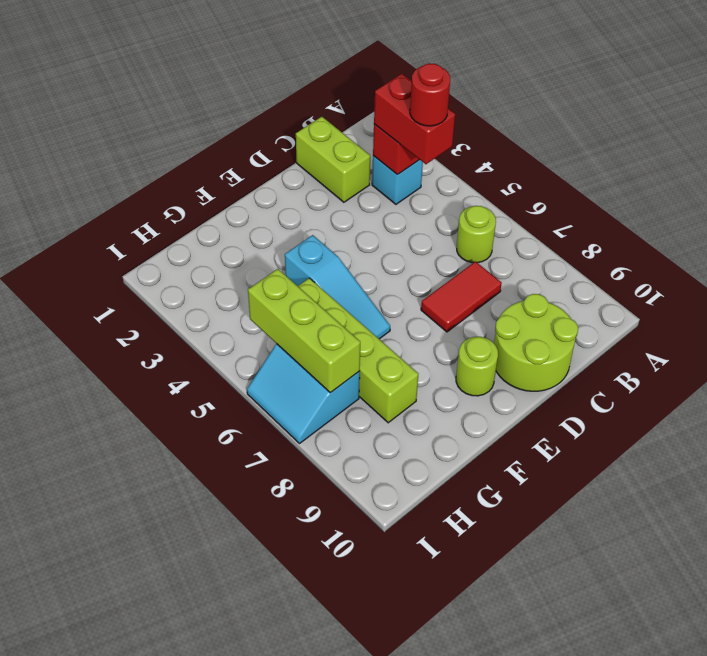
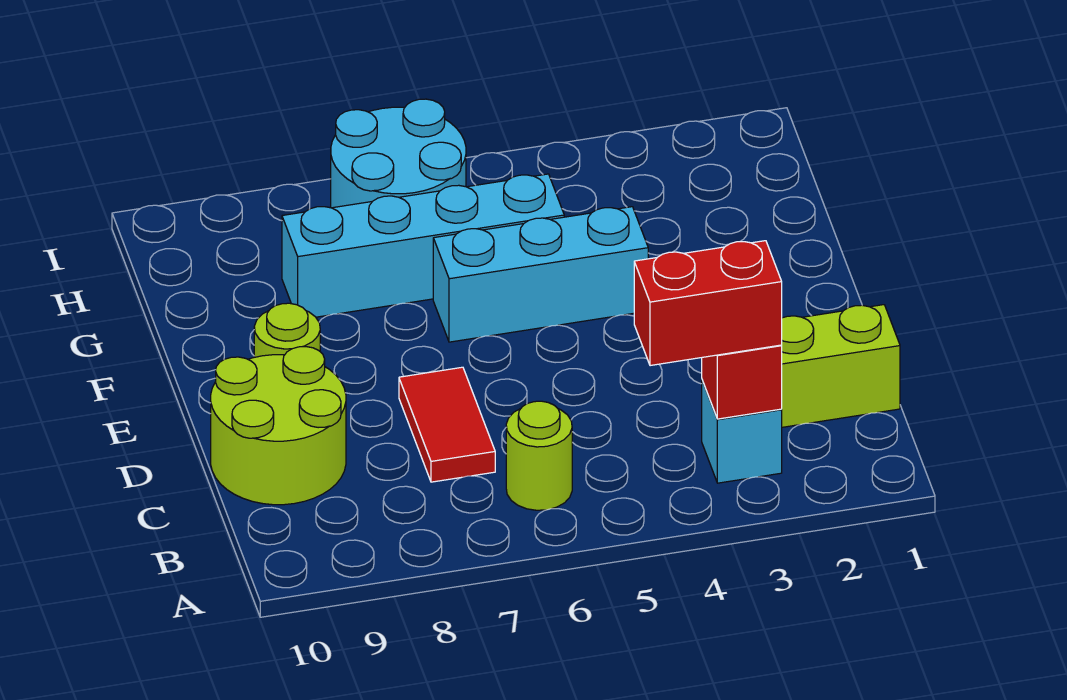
red round brick B4 level 4 -> none
cyan slope F4:F6 level 1 top 4 -> cyan brick F4:F6 level 1
lime brick G5:G8 level 1 -> cyan brick G5:G8 level 1
lime brick H5:H7 level 2 -> none
cyan slope H6:I7 level 1 top H -> cyan round brick H6:I7 level 1

